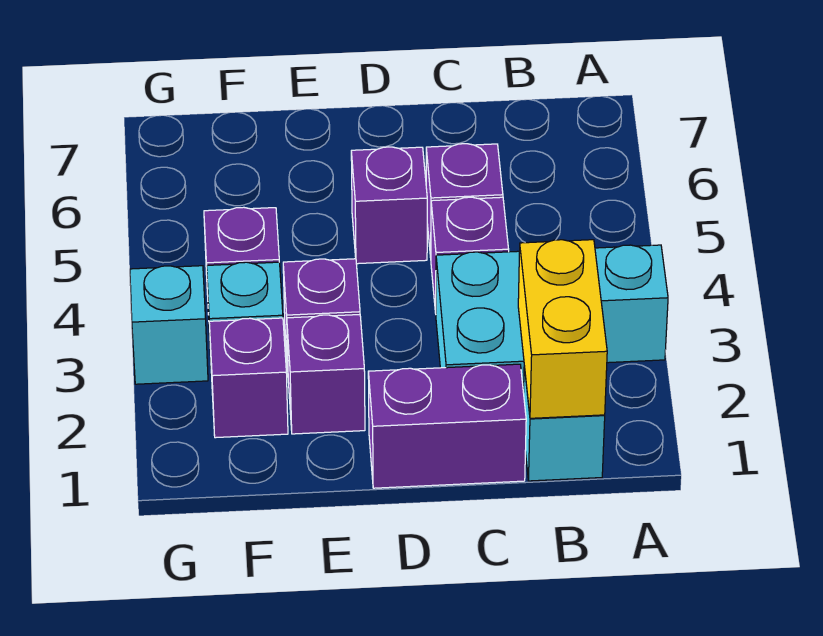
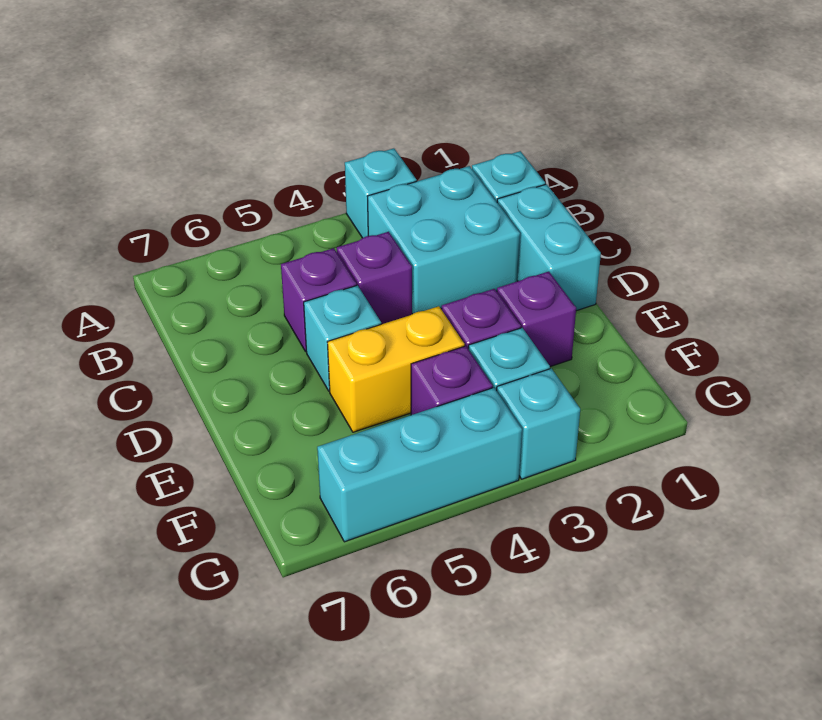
yellow brick B1:B2 level 2 -> yellow brick E4:E5 level 1
purple brick C1:D1 level 1 -> cyan brick C1:D1 level 1
purple brick D5 level 1 -> cyan brick D5 level 1
purple brick F2 level 1 -> none
none -> cyan brick G4:G6 level 1

